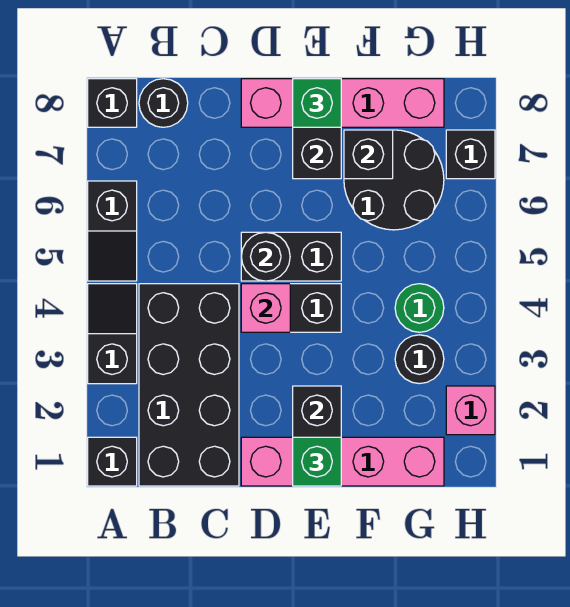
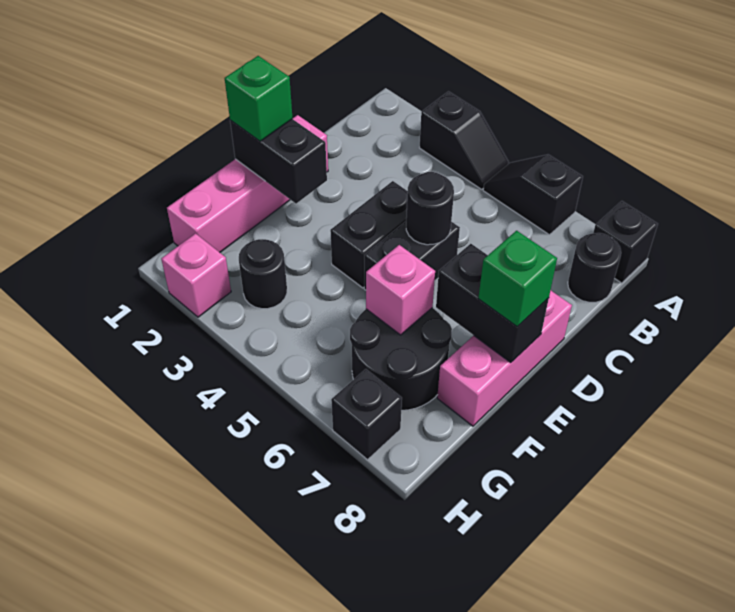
black brick A1 level 1 -> none
black brick B1:C4 level 1 -> none
pink brick D4 level 2 -> pink brick F6 level 2
pink brick D8:G8 level 1 -> pink brick D8:F8 level 1
black brick F7 level 2 -> none
green round brick G4 level 1 -> none

